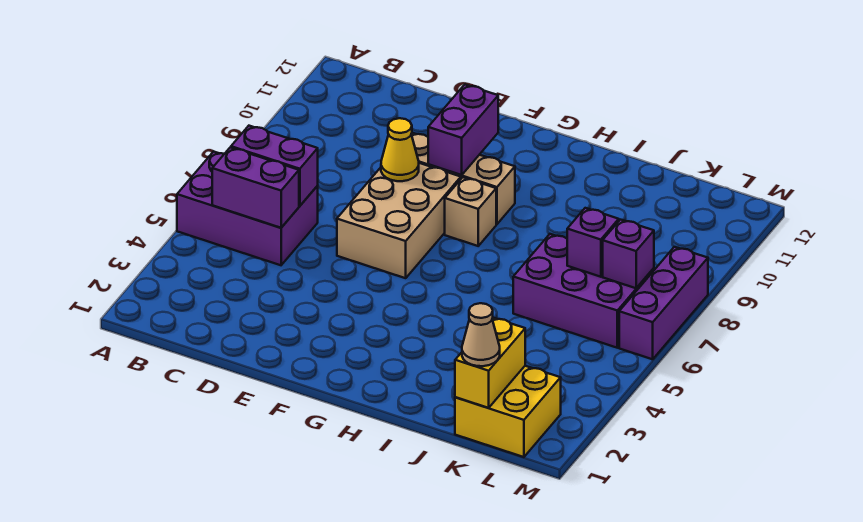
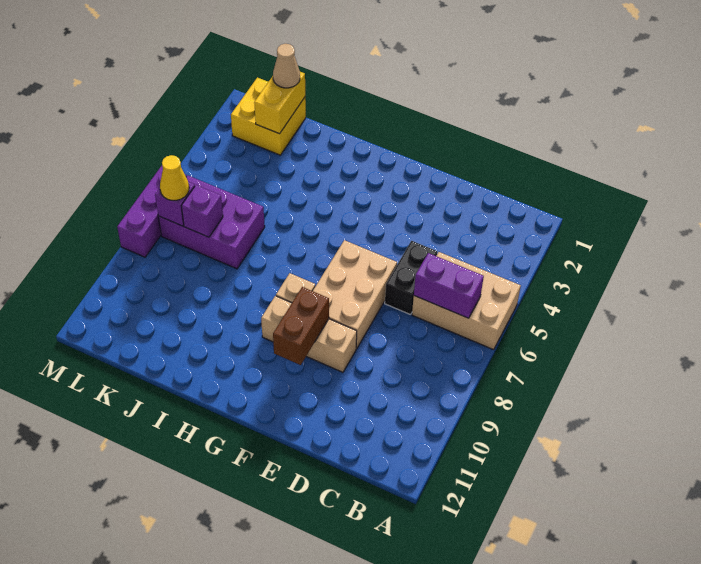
purple brick A5:C6 level 1 -> tan brick A5:C6 level 1
purple brick B5:C5 level 2 -> none
none -> black brick D5:D6 level 1
yellow cone E8 level 2 -> yellow cone L7 level 3
purple brick F9:F10 level 2 -> brown brick F9:F10 level 2

